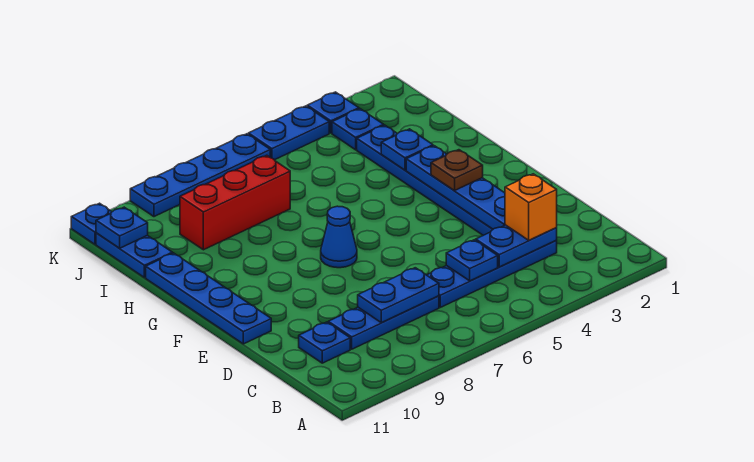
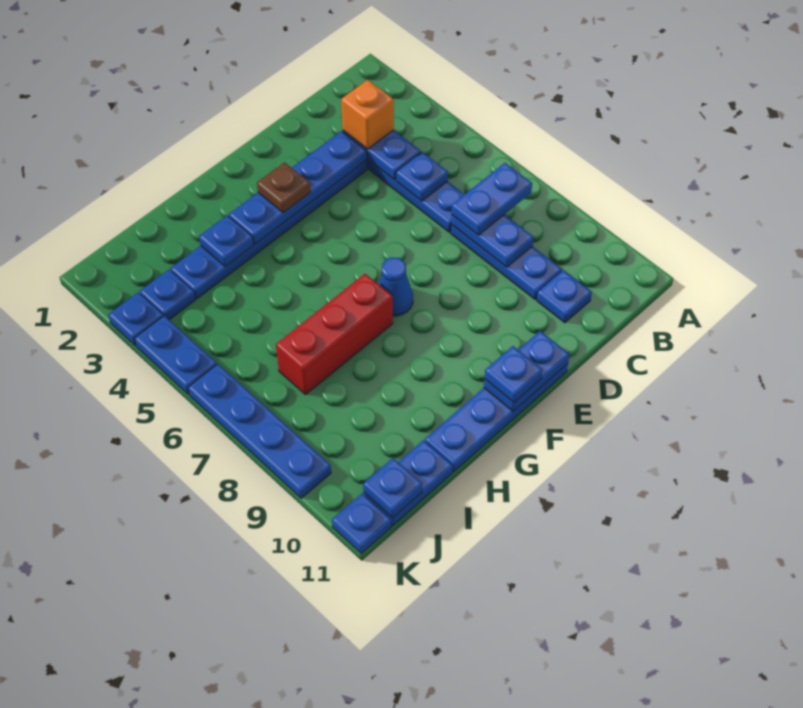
none -> blue plate B7:C7 level 3
none -> blue plate E11:F11 level 2
none -> blue plate F11 level 3
red brick I7:I9 level 1 -> red brick G7:I7 level 1

